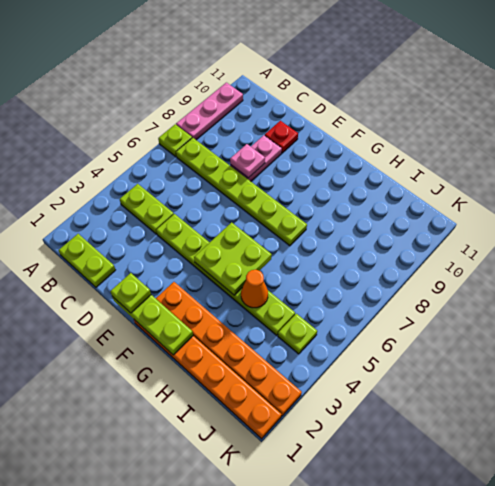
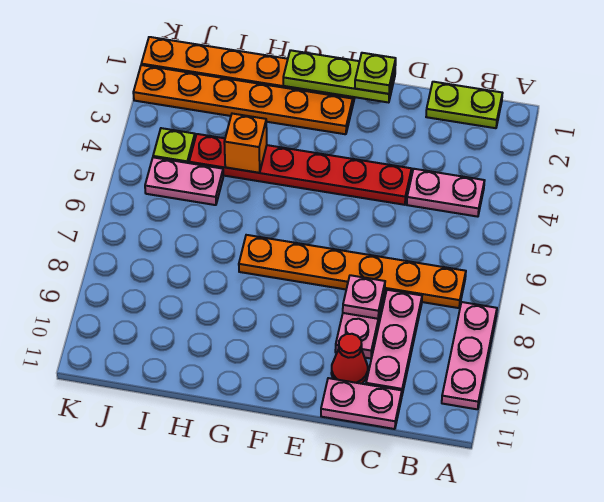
lime plate A7 level 1 -> none
lime plate B4:C4 level 1 -> pink plate B4:C4 level 1
lime plate B7:G7 level 1 -> orange plate B7:G7 level 1
none -> pink plate C8:C10 level 1
none -> pink plate C11:D11 level 1
lime plate D4:I4 level 1 -> red plate D4:I4 level 1
red plate D10 level 1 -> red cone D10 level 1
lime plate F4:G5 level 2 -> none
orange cone H4 level 2 -> orange brick H4 level 2
none -> pink plate I5:J5 level 1

